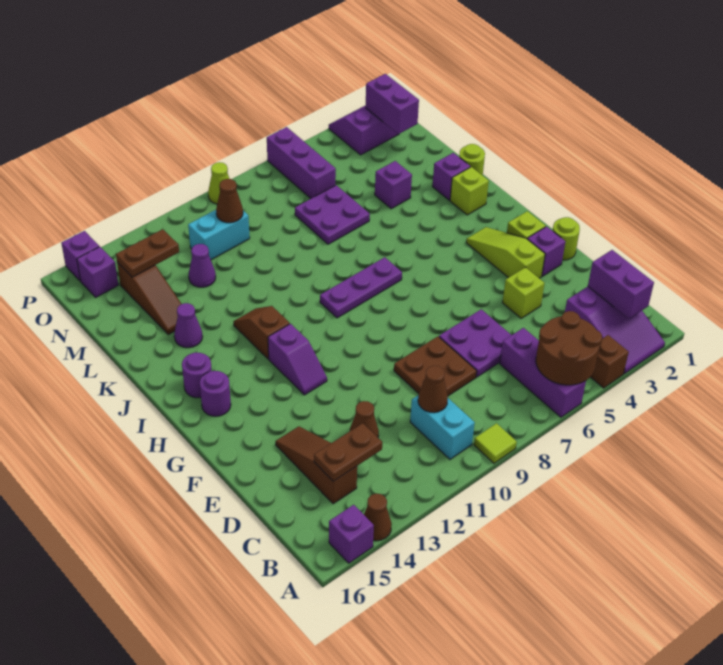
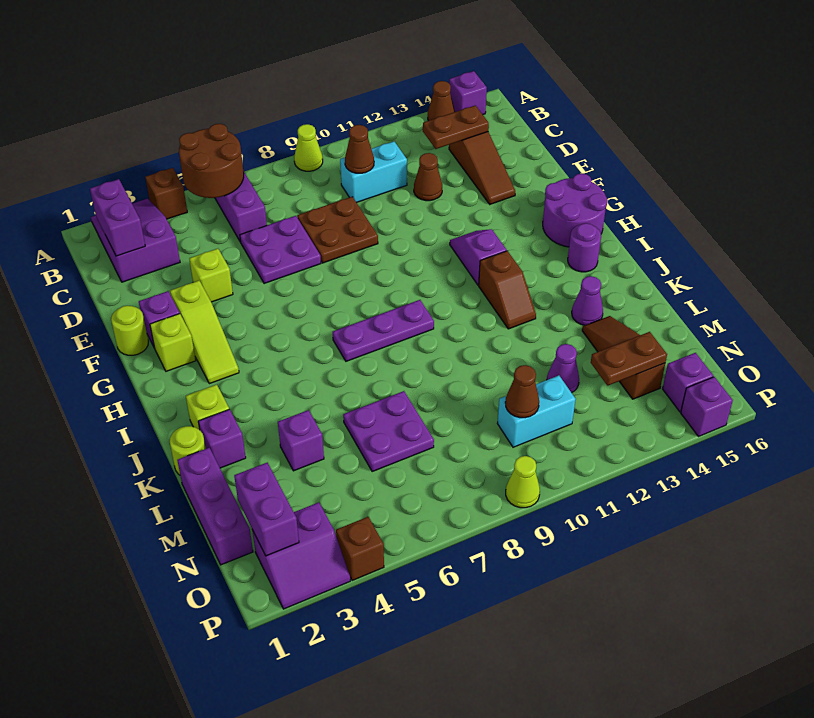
lime tile A9 level 1 -> lime cone A9 level 1
cyan brick B10:C10 level 1 -> cyan brick C10:C11 level 1
purple round brick H15 level 1 -> purple round brick G15:H16 level 1
purple brick N6:P6 level 1 -> purple brick L1:N1 level 1
none -> brown brick P4 level 1

